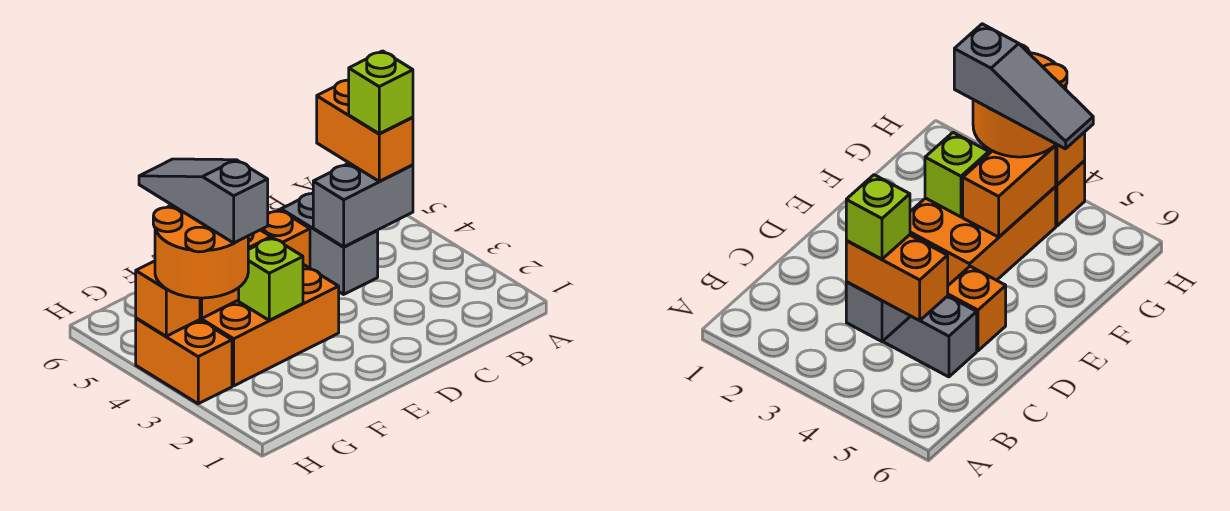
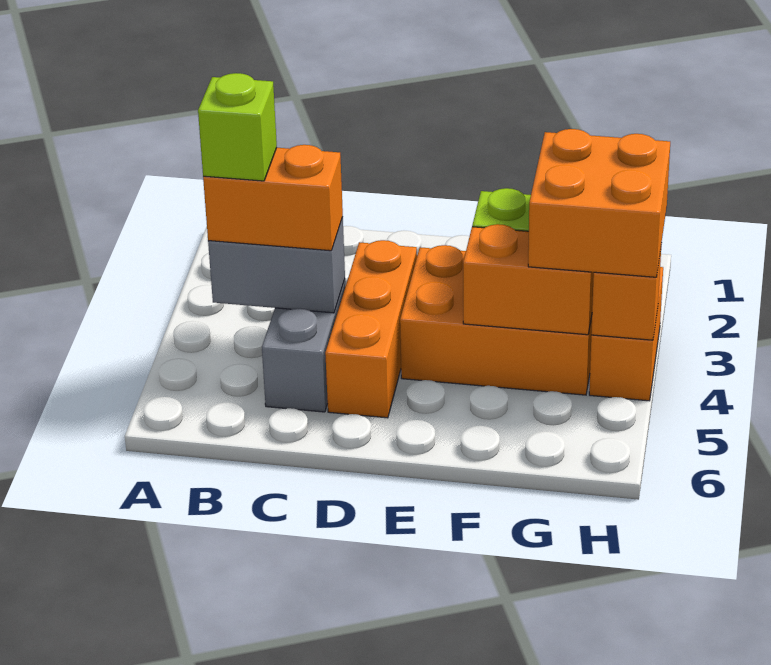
orange brick B4:B5 level 3 -> orange brick B4:C4 level 3
orange brick D5 level 1 -> orange brick D3:D5 level 1
orange round brick G3:H4 level 3 -> orange brick G3:H4 level 3
grey slope G3:G5 level 4 top 3 -> none

